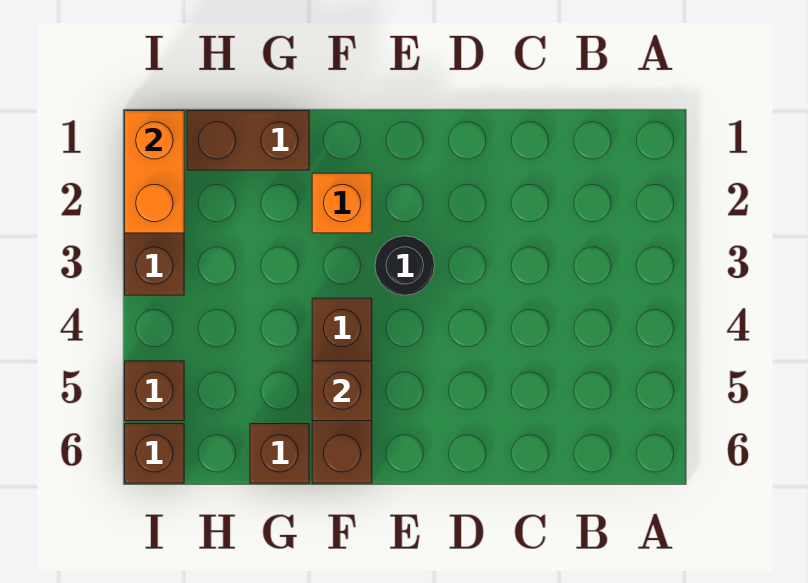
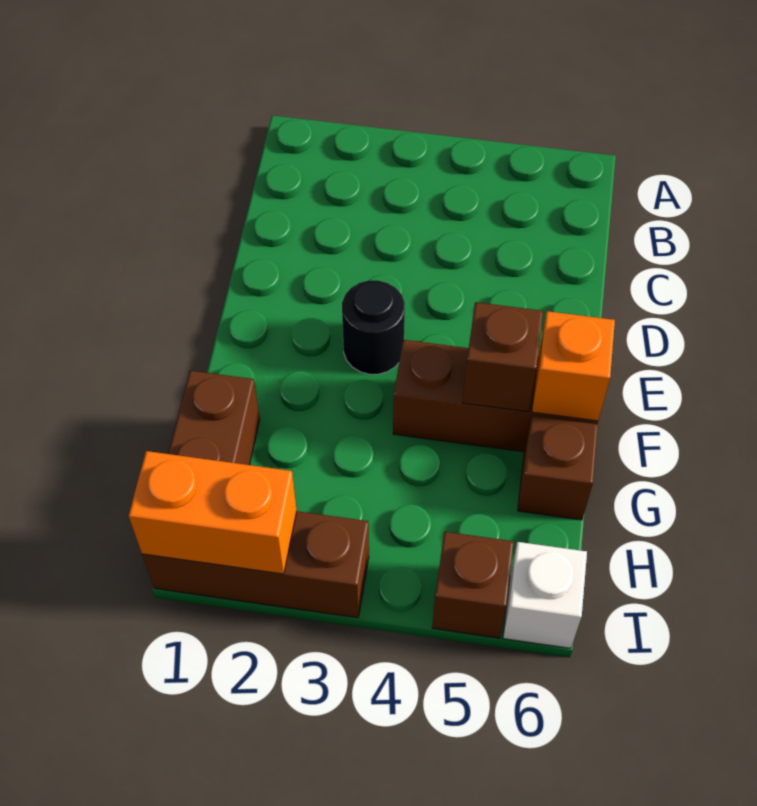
orange brick F2 level 1 -> orange brick F6 level 2
brown brick I6 level 1 -> white brick I6 level 1

